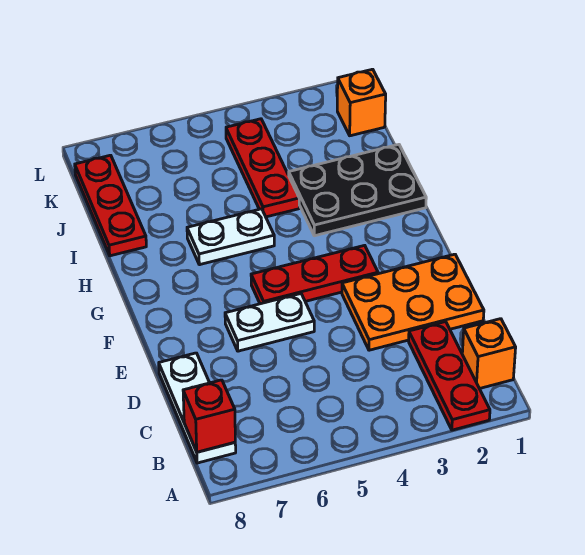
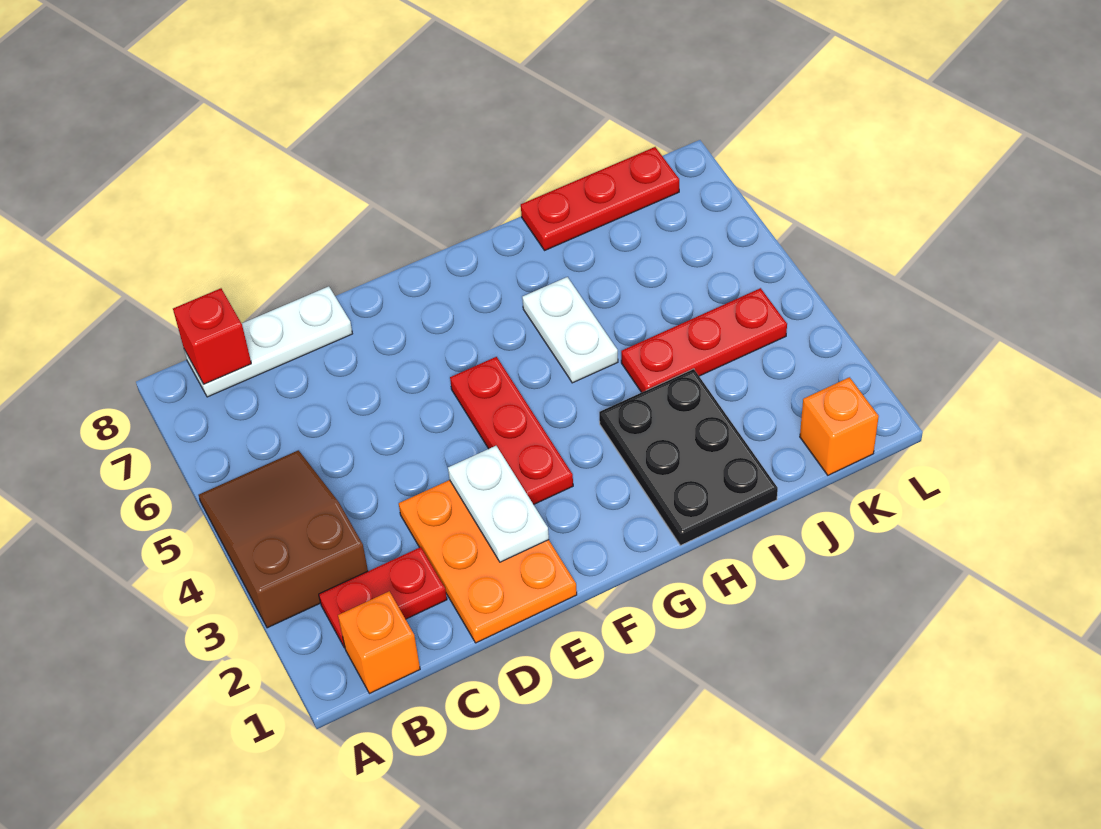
red plate A2:C2 level 1 -> red plate B2:C2 level 1
none -> brown slope A3:B5 level 1 top 3
white plate E5:E6 level 1 -> white plate E2:E3 level 2

